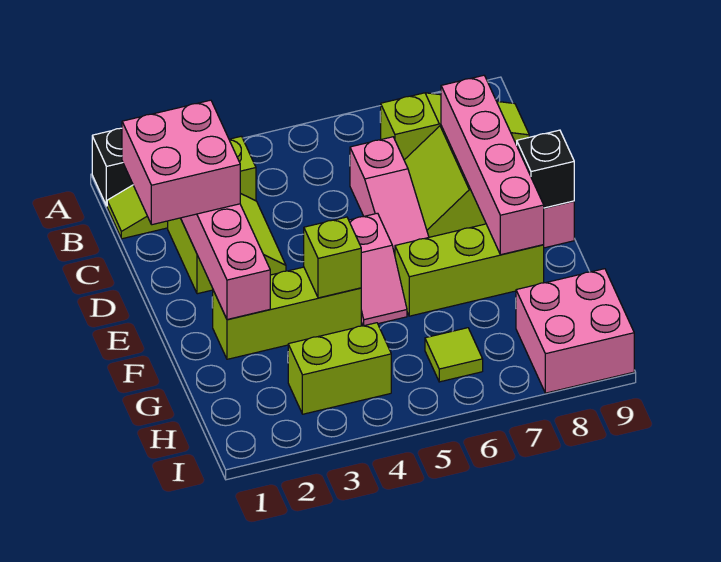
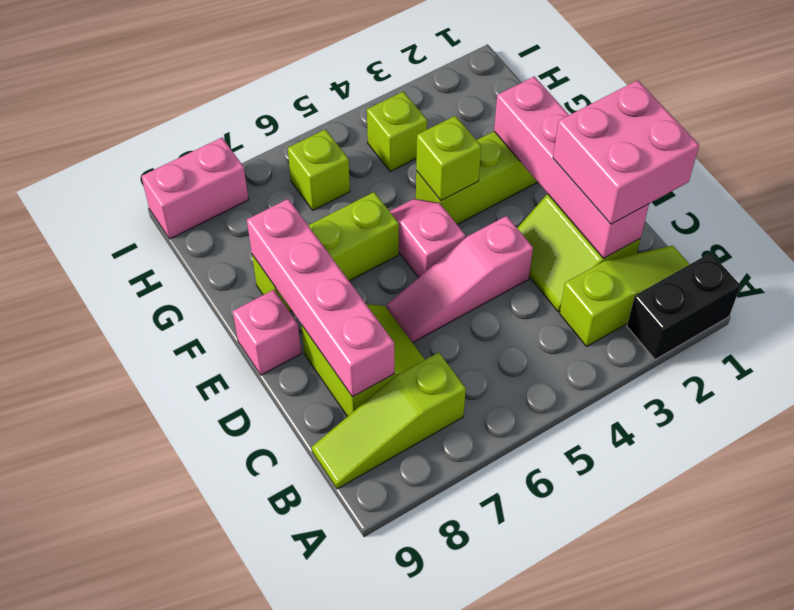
pink slope C6:E6 level 1 top C -> pink slope D4:D6 level 1 top 4
black brick E9 level 2 -> none
lime brick H3:H4 level 1 -> lime brick H4 level 1
lime tile H6 level 1 -> lime brick H6 level 1
pink brick H8:I9 level 1 -> pink brick I8:I9 level 1

